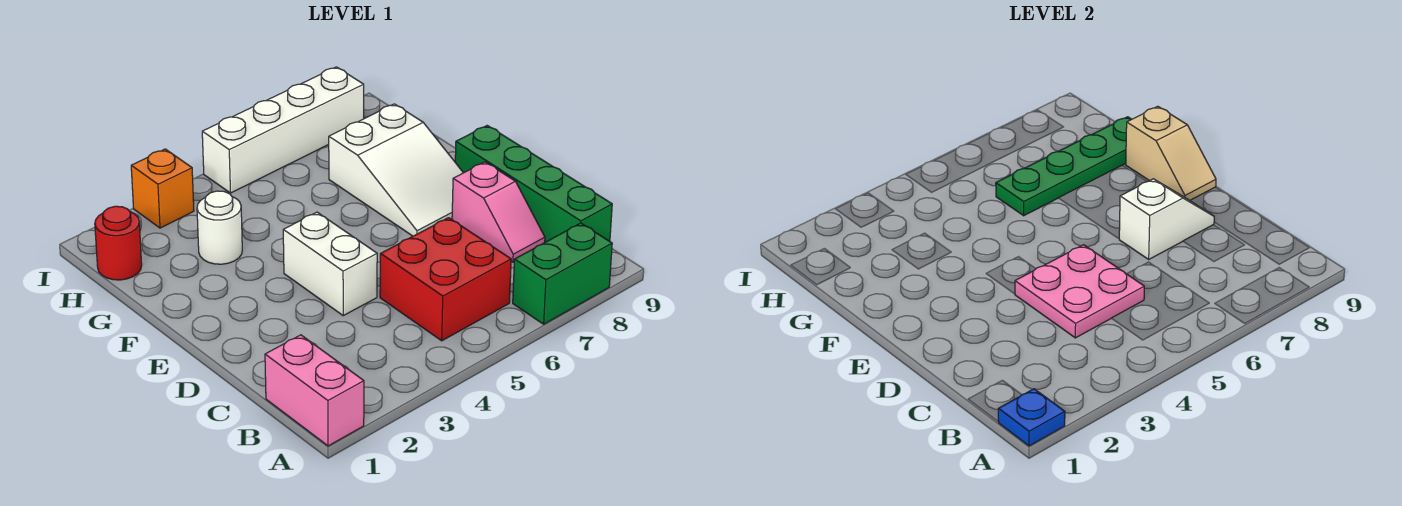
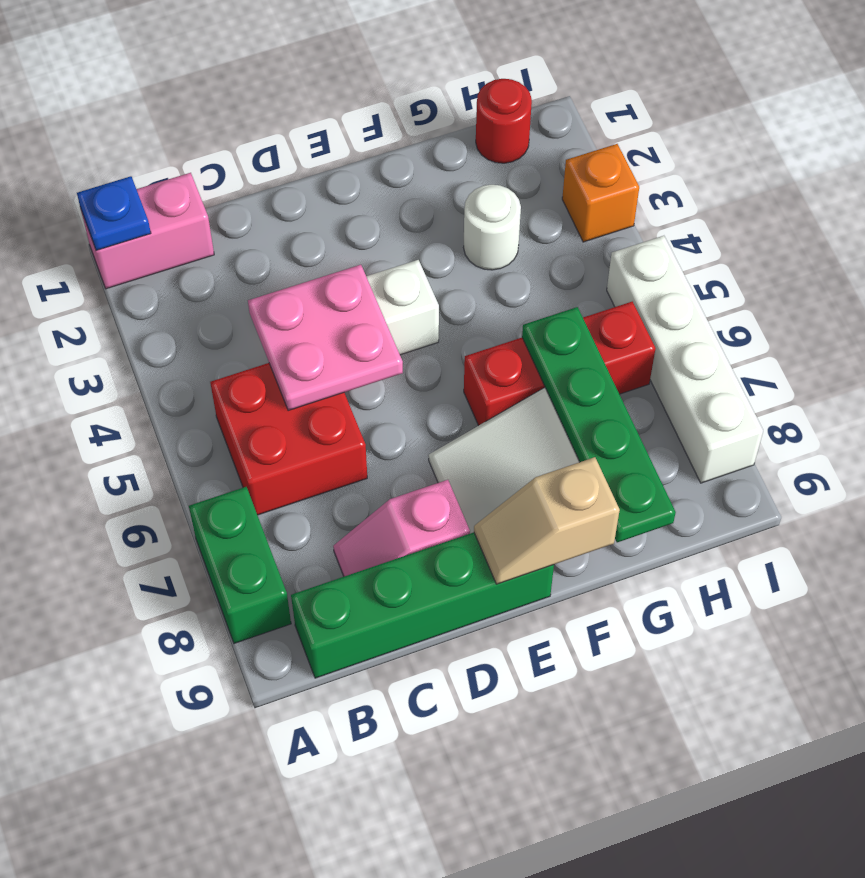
white slope D7:D8 level 2 top 7 -> none
none -> red brick F6:H6 level 1

